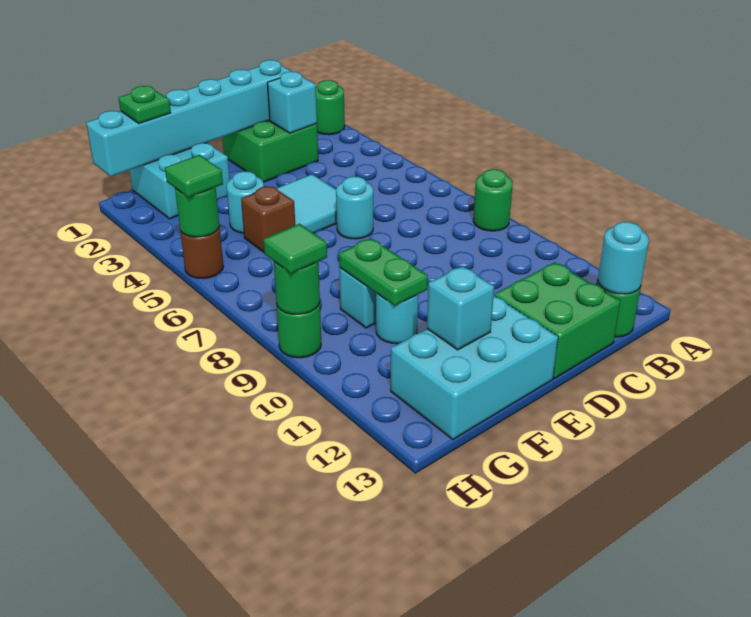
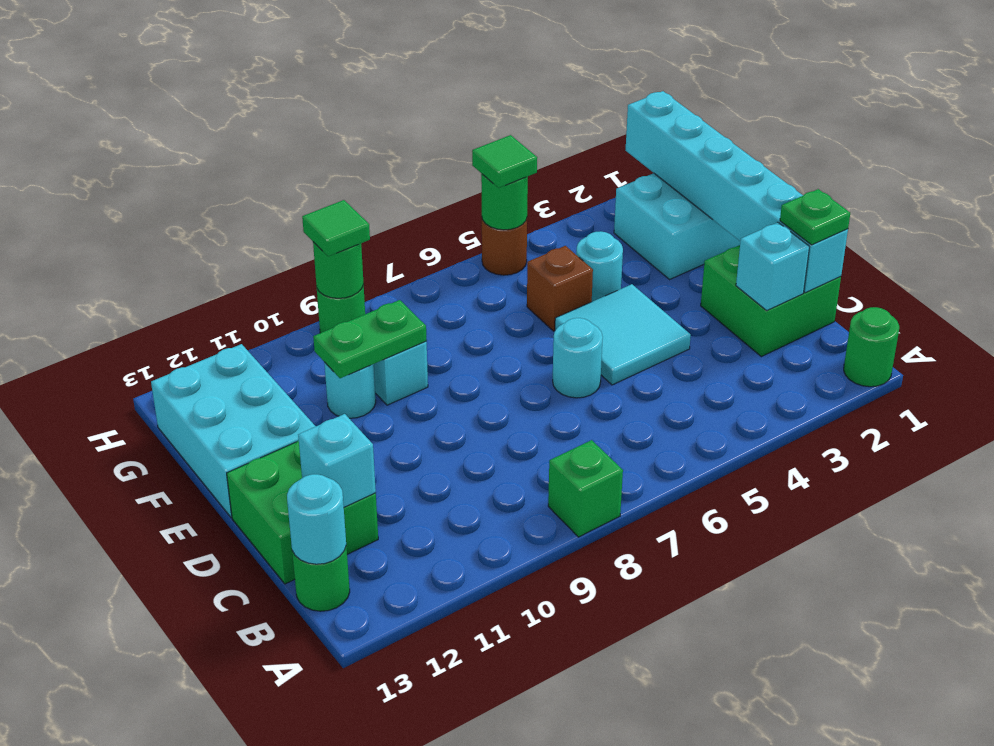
green round brick A8 level 1 -> green brick A8 level 1
cyan brick F12 level 2 -> cyan brick C12 level 2
green plate G1 level 3 -> green plate C1 level 3

